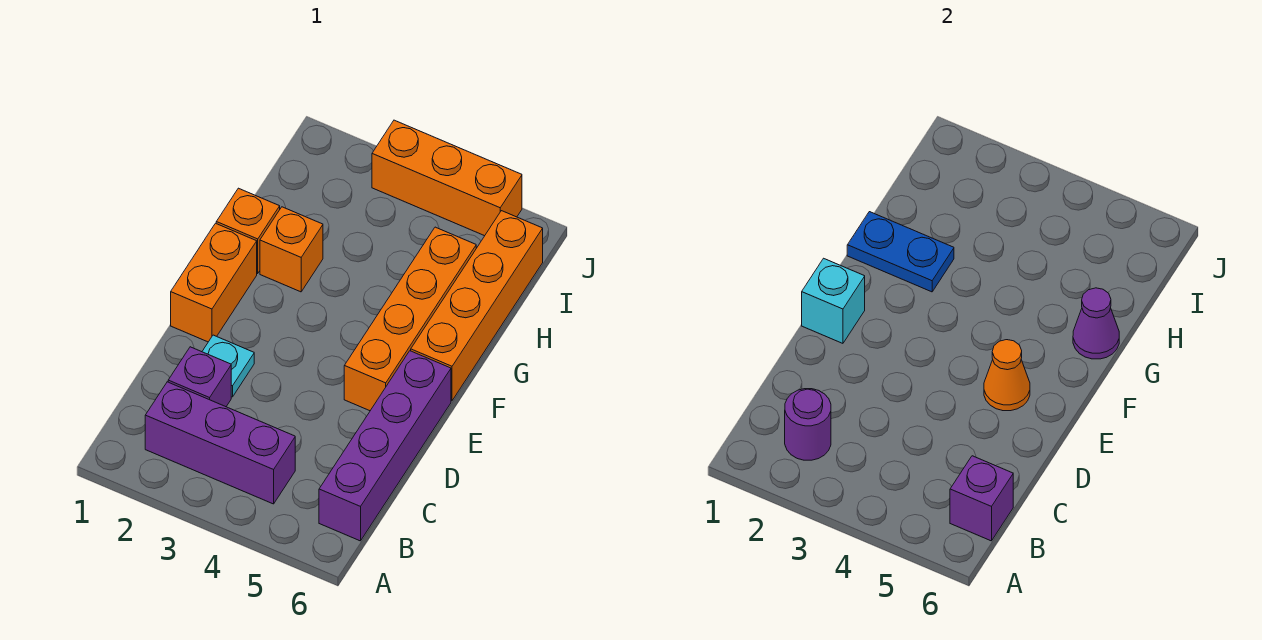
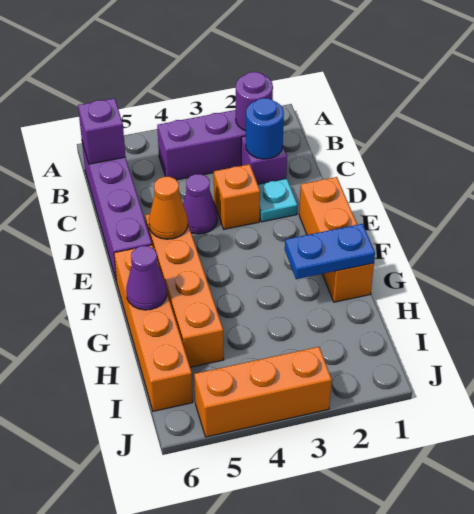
none -> blue round brick C2 level 2
none -> purple cone D4 level 1
cyan brick E1 level 2 -> none
orange brick G2 level 1 -> orange brick D3 level 1

